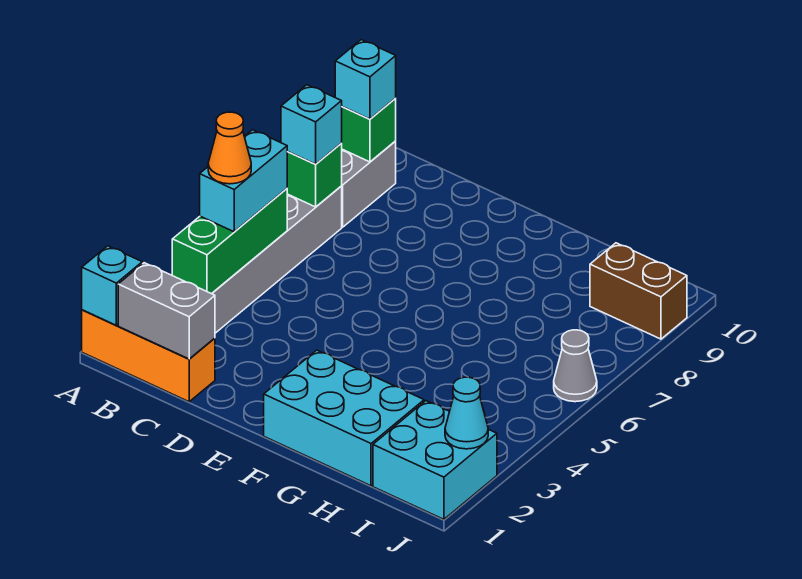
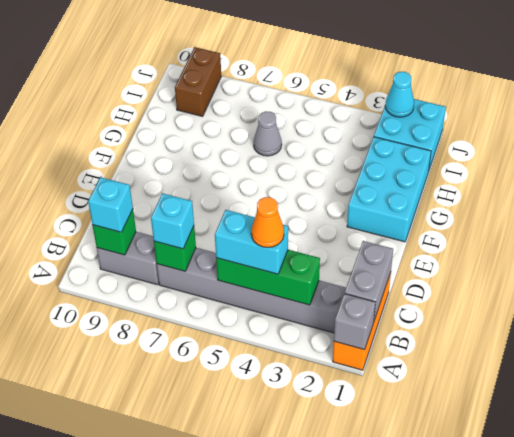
cyan brick A1 level 2 -> grey brick A1 level 2
grey cone J6 level 1 -> grey cone H6 level 1

